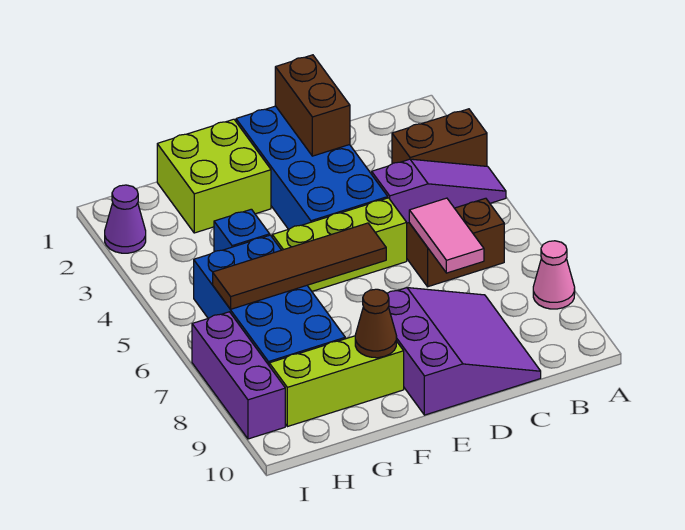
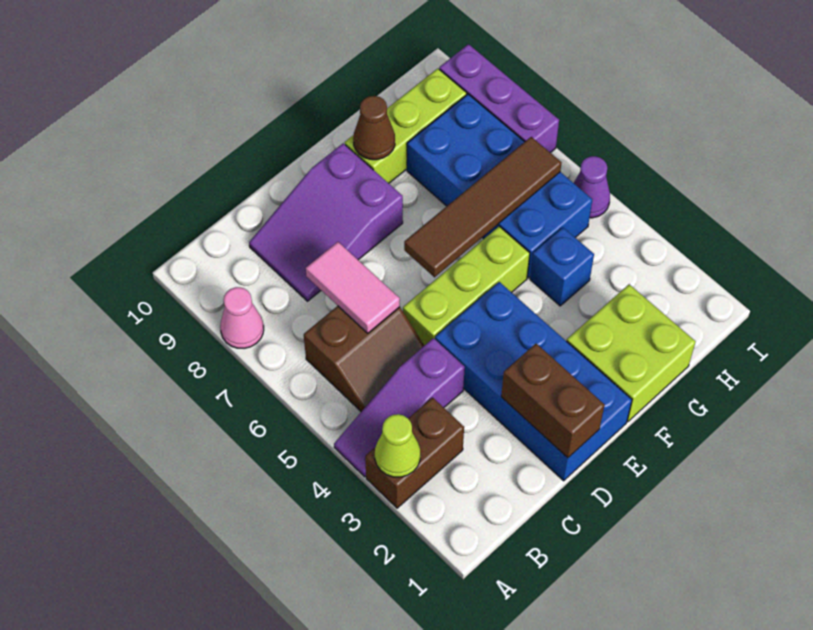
none -> lime cone A3 level 2
purple slope C8:E10 level 1 top E -> purple slope C8:E9 level 1 top E
purple cone I2 level 1 -> purple cone I5 level 1

